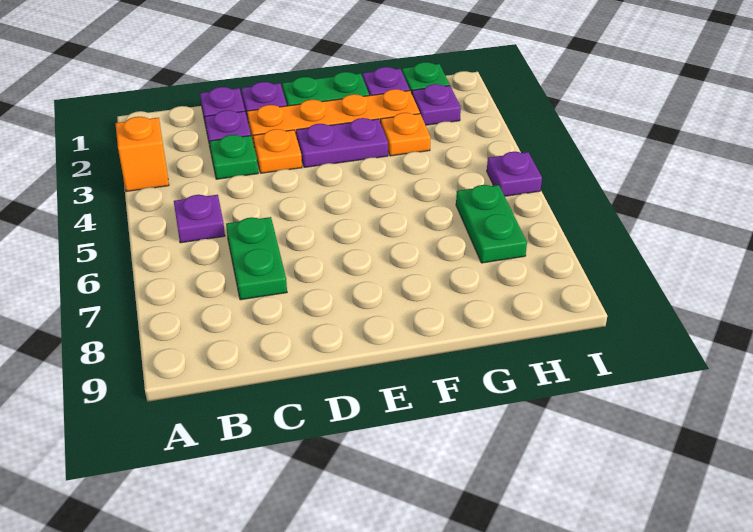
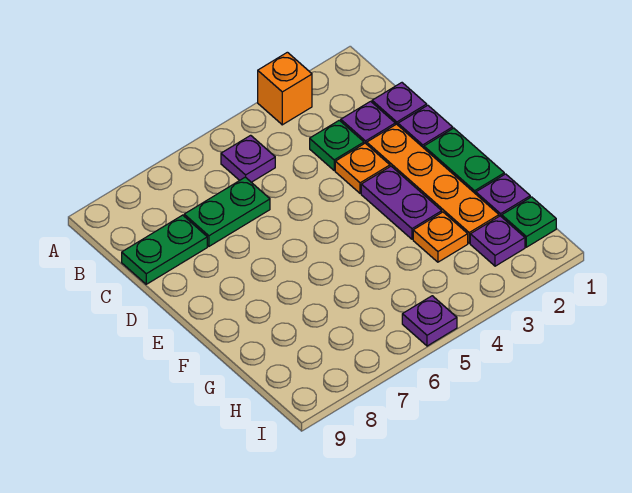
green plate H6:H7 level 1 -> green plate C8:C9 level 1

